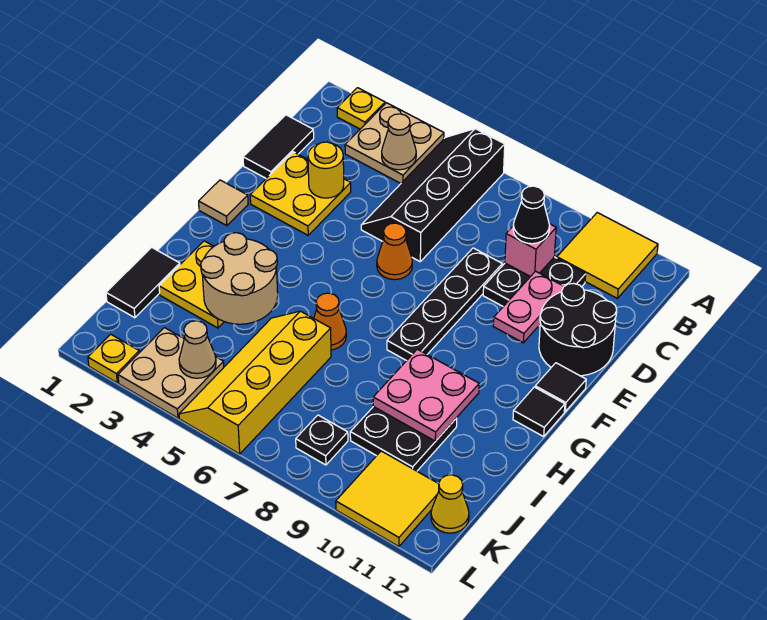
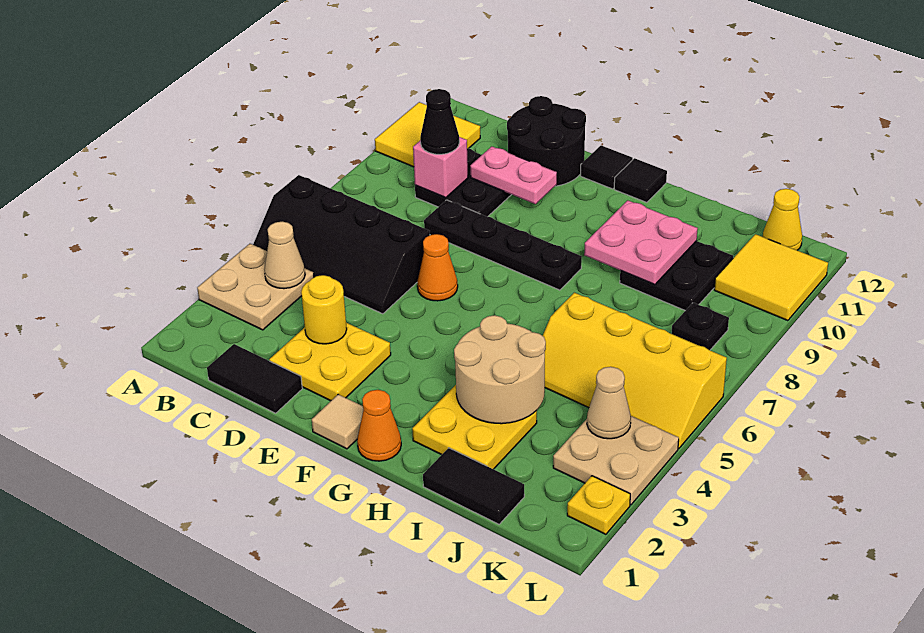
yellow plate A2 level 1 -> none
orange cone H6 level 1 -> orange cone G1 level 1

